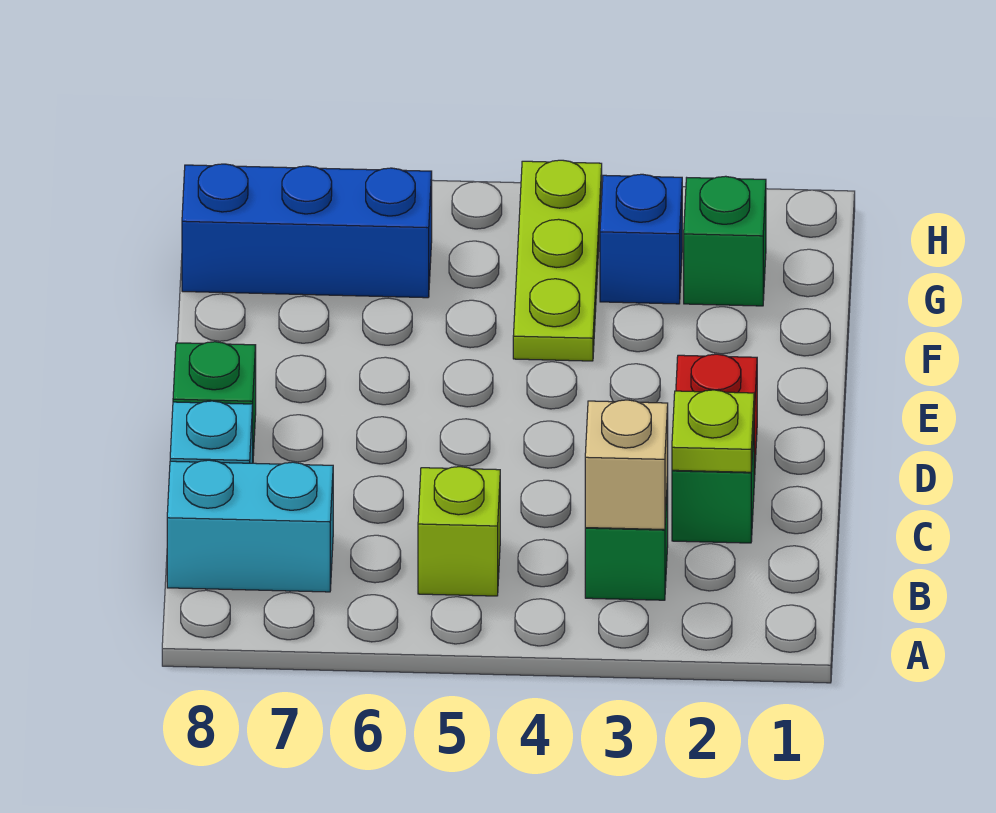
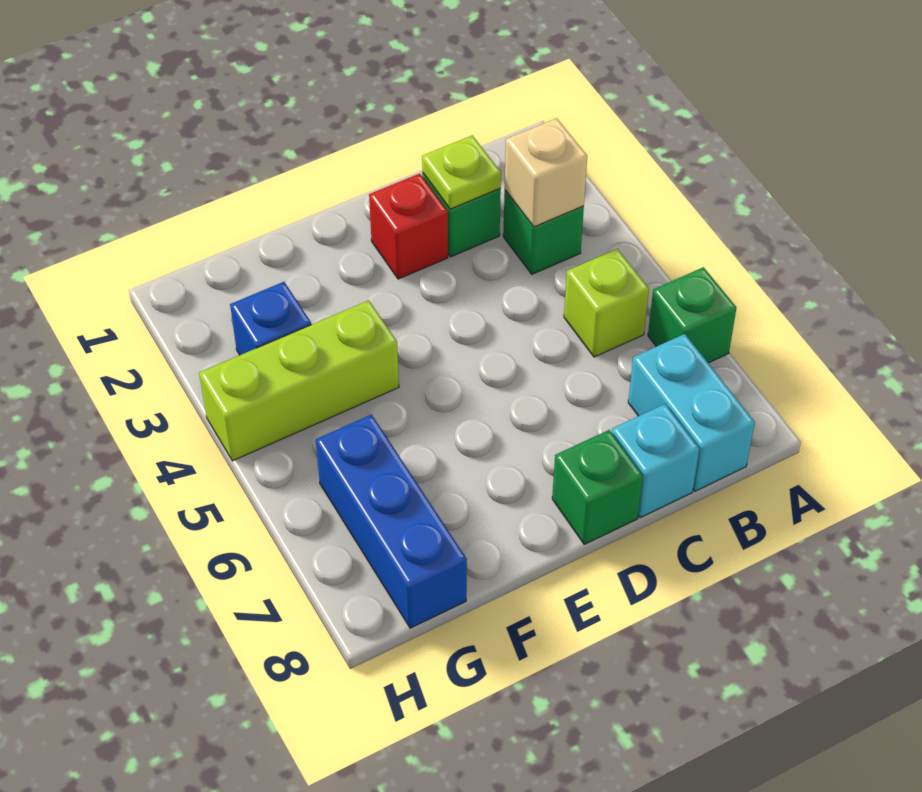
lime plate F4:H4 level 1 -> lime brick F4:H4 level 1
green brick G2 level 1 -> green brick A6 level 1

